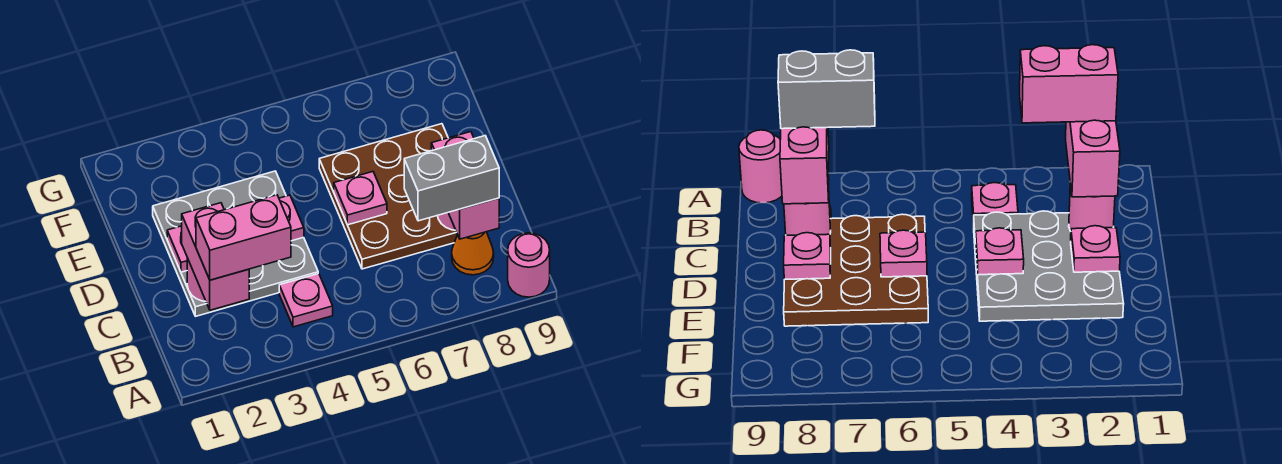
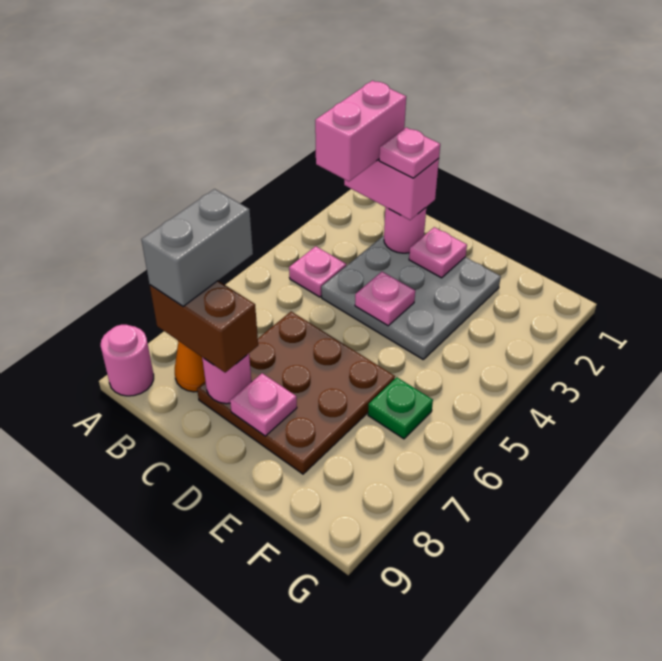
pink brick B8:C8 level 3 -> brown brick B8:C8 level 3
pink plate D6 level 2 -> pink plate C2 level 4
none -> green plate F6 level 1

